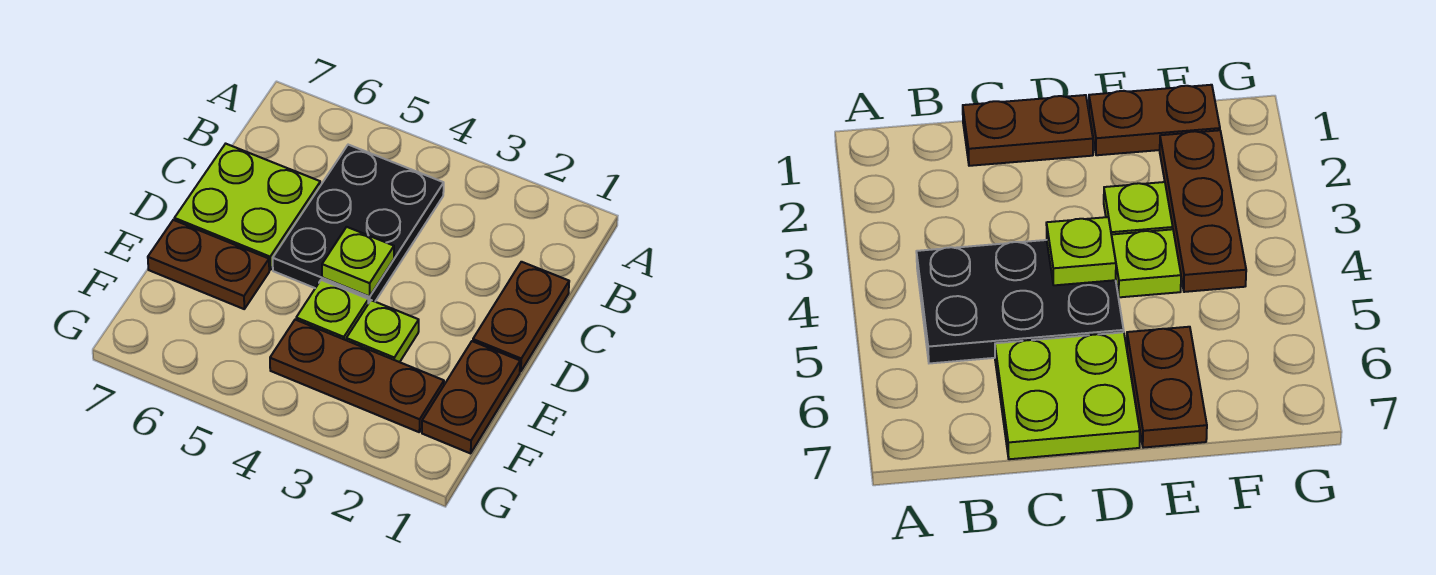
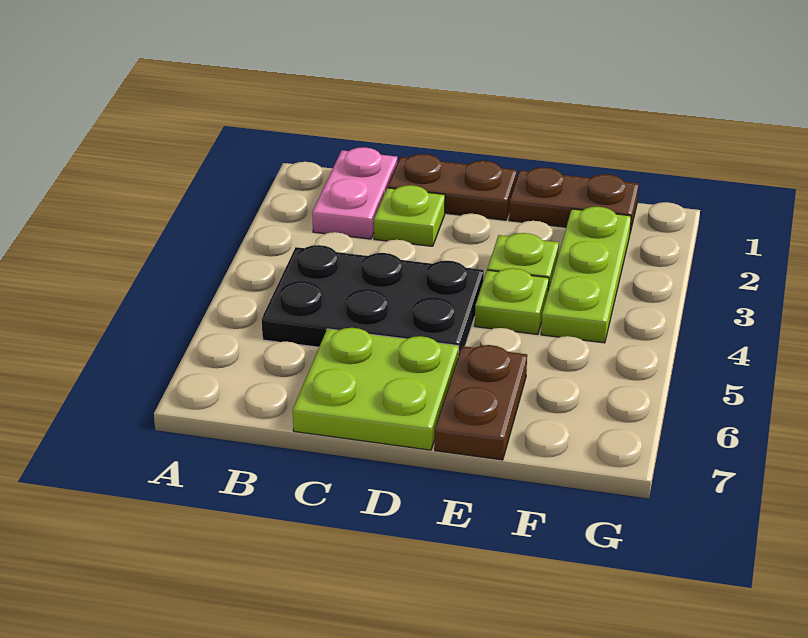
none -> pink plate B1:B2 level 1
lime plate D4 level 2 -> lime plate C2 level 1
brown plate F2:F4 level 1 -> lime plate F2:F4 level 1

